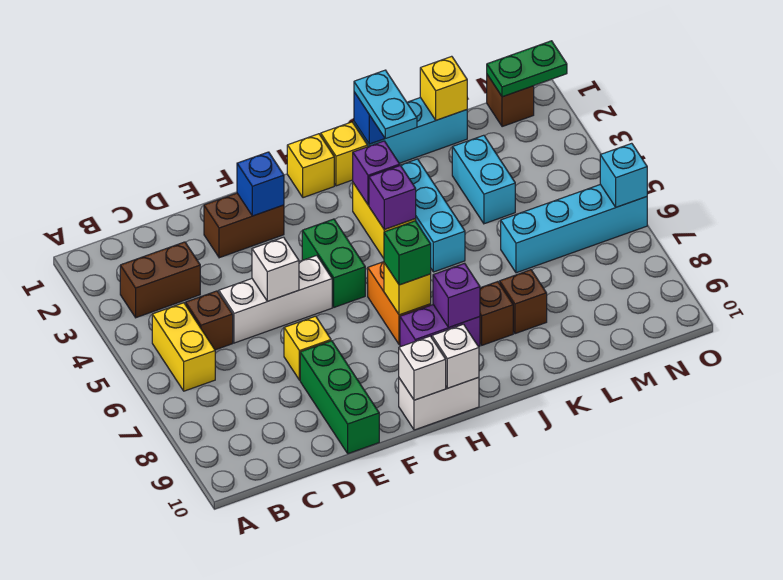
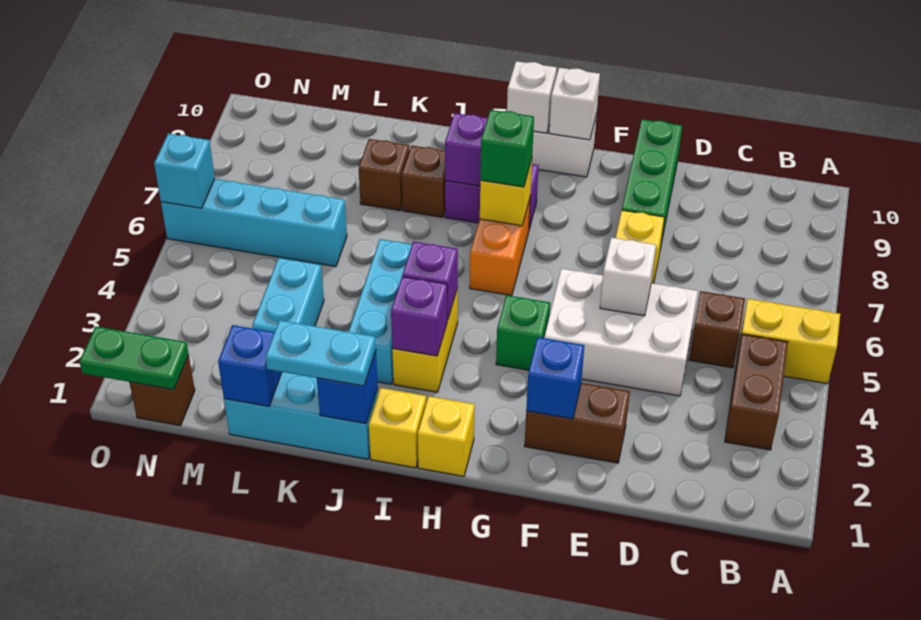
brown brick B3:C3 level 1 -> brown brick B3:B4 level 1
yellow brick B5:B6 level 1 -> yellow brick A5:B5 level 1
white brick D5:F5 level 1 -> white brick D4:F5 level 1
green brick G4:G5 level 1 -> green brick G4 level 1
cyan plate J1:J2 level 3 -> cyan plate J1:K1 level 3
yellow brick L1 level 2 -> blue brick L1 level 2

